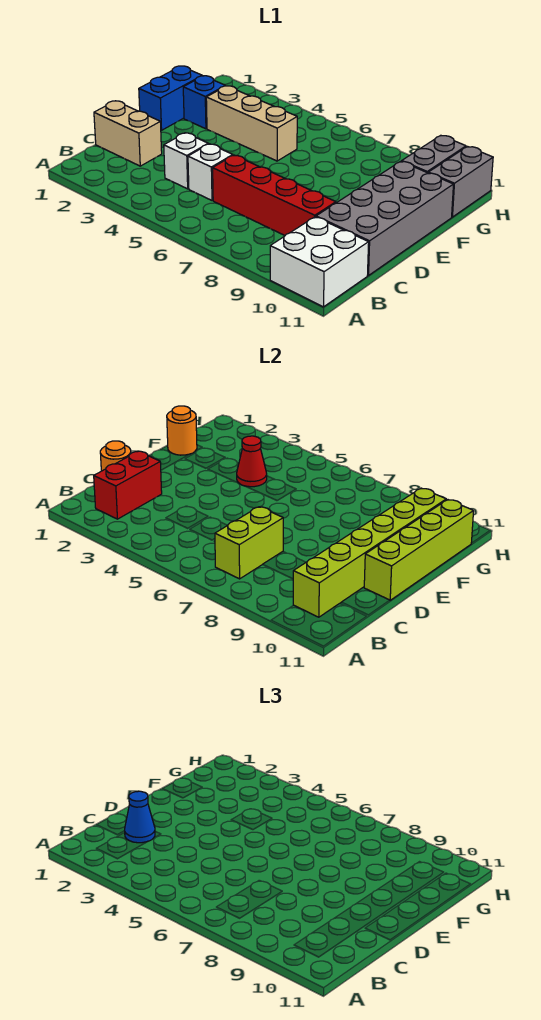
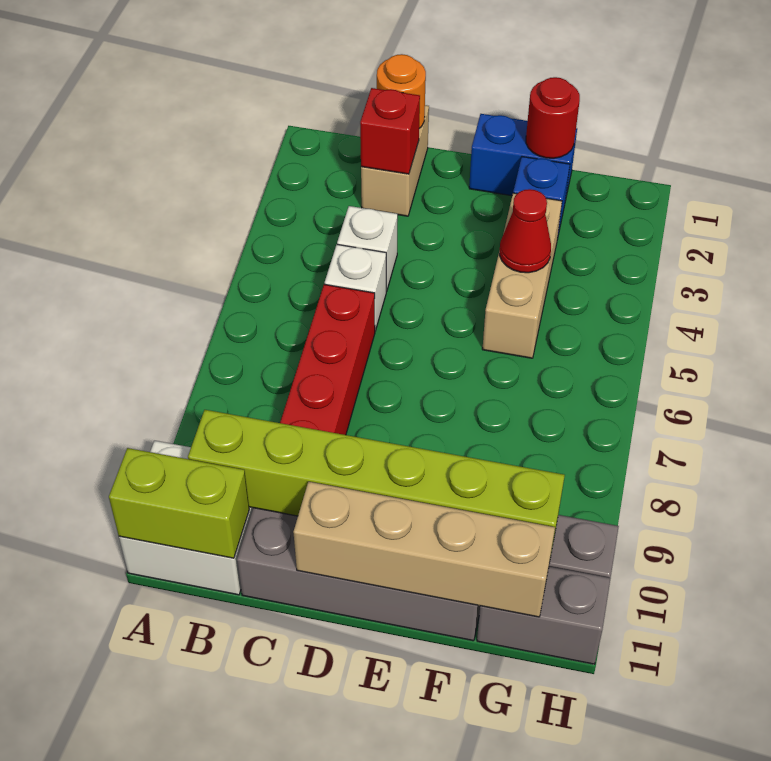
red brick B2:C2 level 2 -> red brick C2 level 2
lime brick B7:C7 level 2 -> lime brick A11:B11 level 2
blue cone C2 level 3 -> none
lime brick D11:G11 level 2 -> tan brick D11:G11 level 2
orange round brick F1 level 2 -> red round brick F1 level 2

